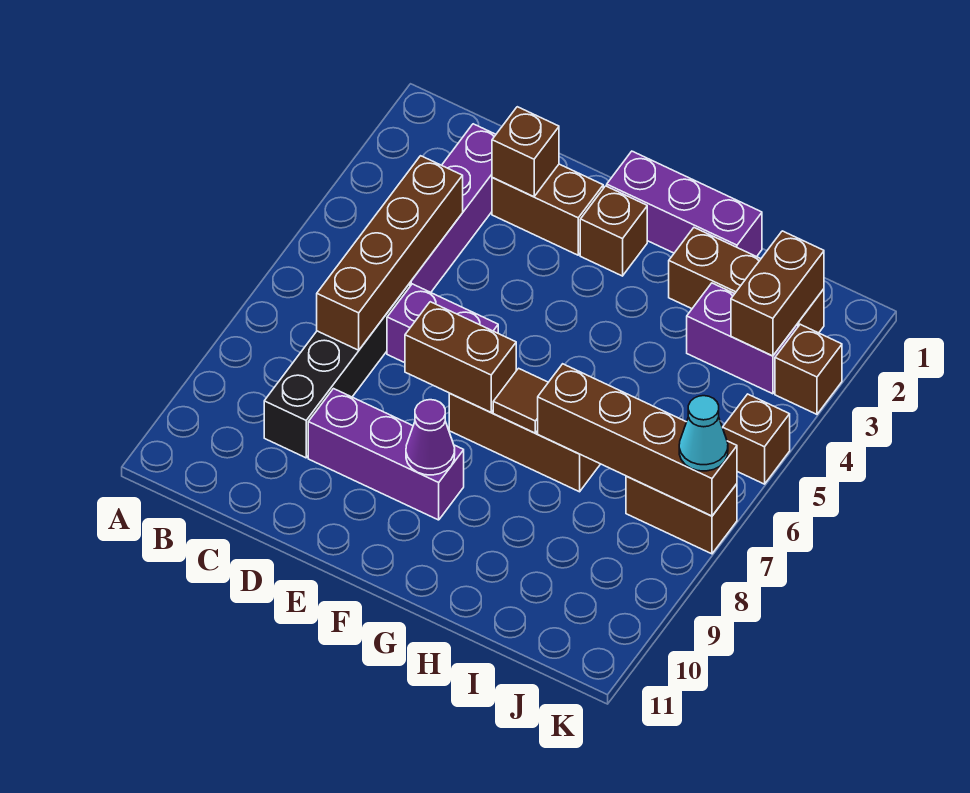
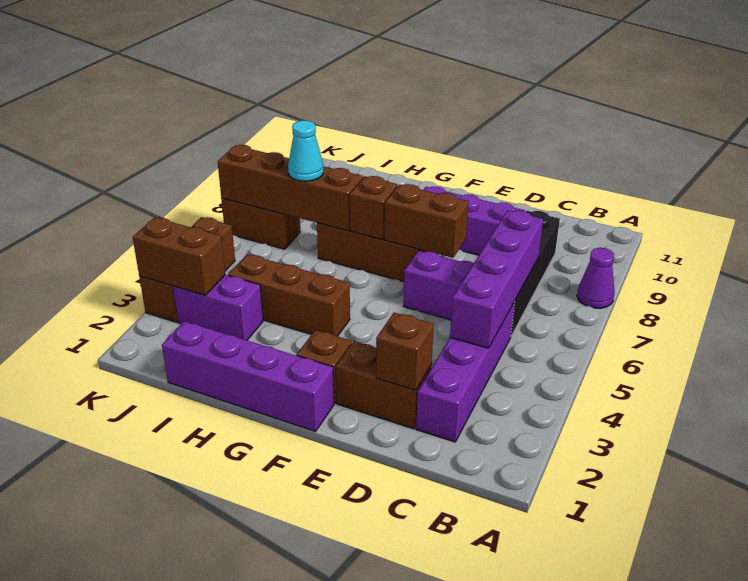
brown brick C4:C7 level 2 -> purple brick C4:C7 level 2
purple brick F1:H1 level 1 -> purple brick F1:I1 level 1
purple cone F9 level 2 -> purple cone A8 level 1
brown tile G7 level 2 -> brown brick G7 level 2
brown brick H2:J2 level 1 -> brown brick G4:I4 level 1
brown brick J2:J3 level 2 -> brown brick J3:K3 level 2
cyan cone K7 level 3 -> cyan cone I7 level 3

